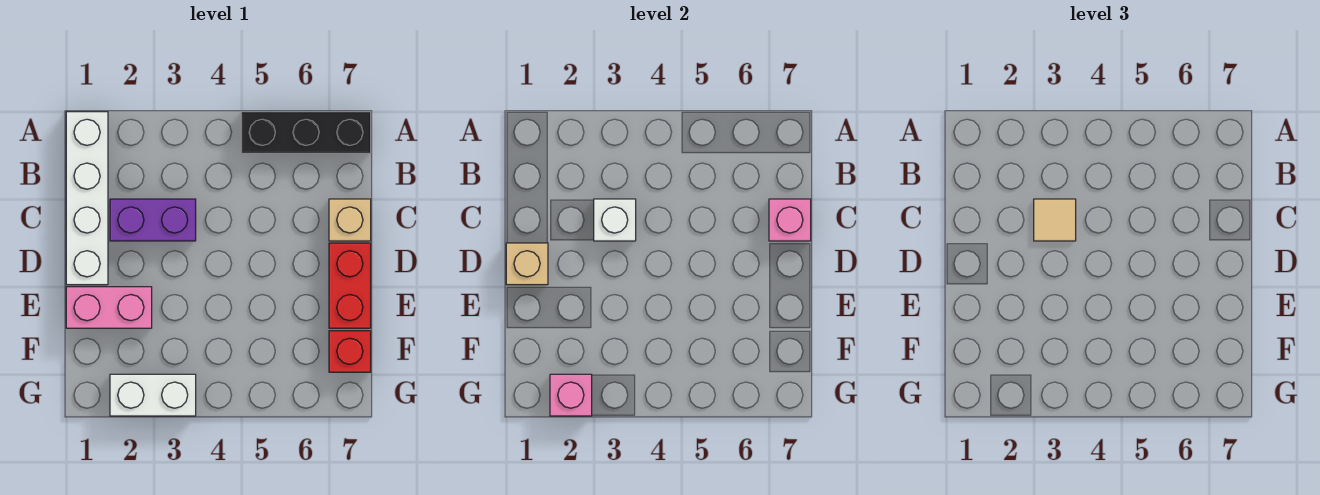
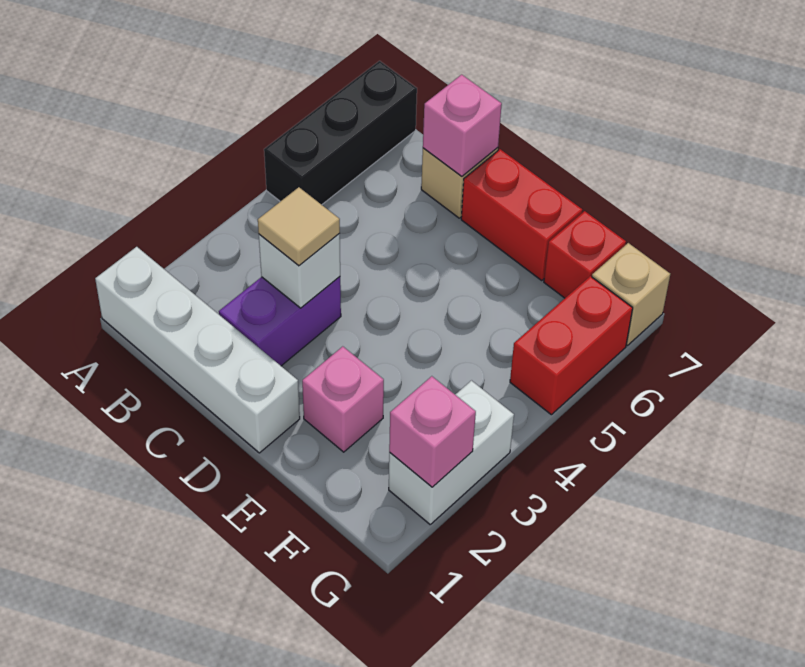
tan brick D1 level 2 -> tan brick G7 level 1
pink brick E1:E2 level 1 -> pink brick E2 level 1
none -> red brick G5:G6 level 1

